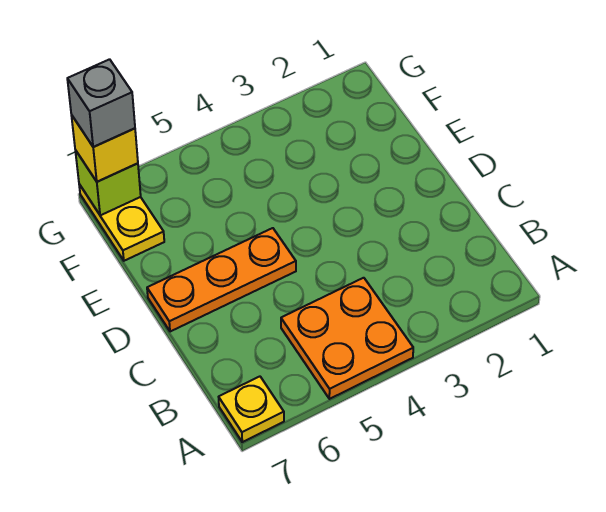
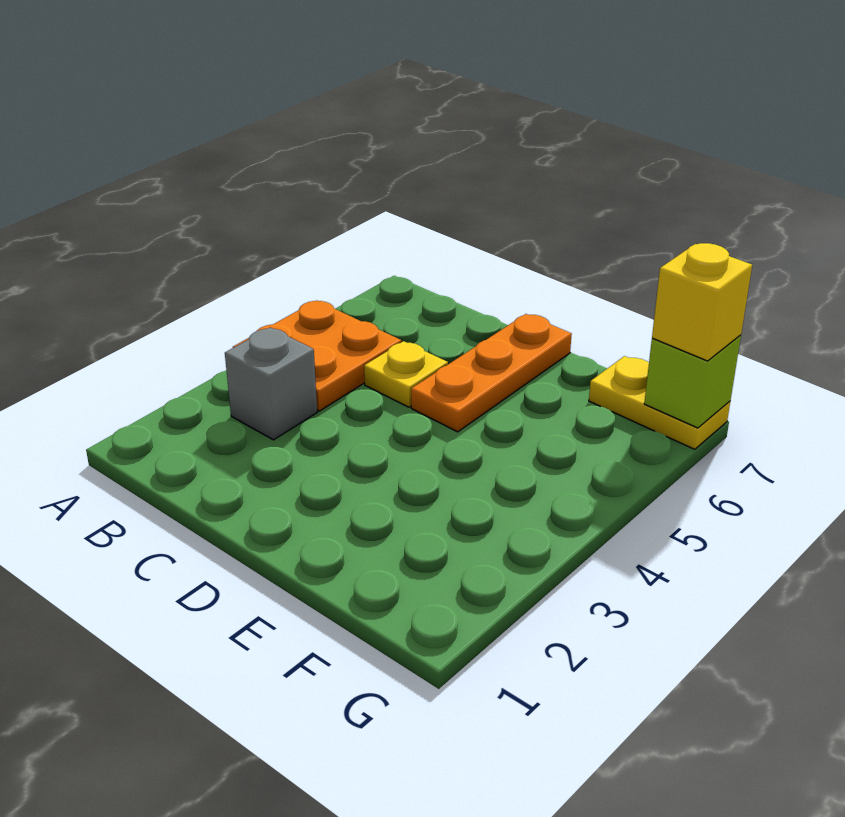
yellow plate A7 level 1 -> yellow plate C5 level 1
grey brick G7 level 4 -> grey brick B3 level 1

